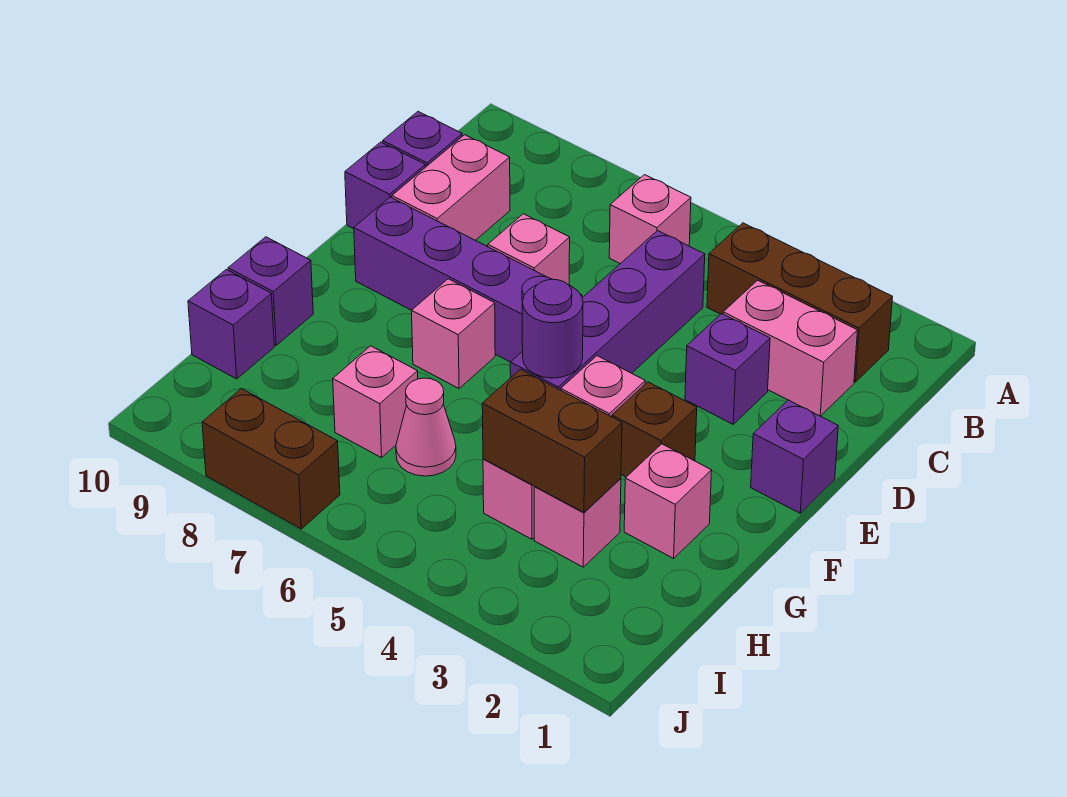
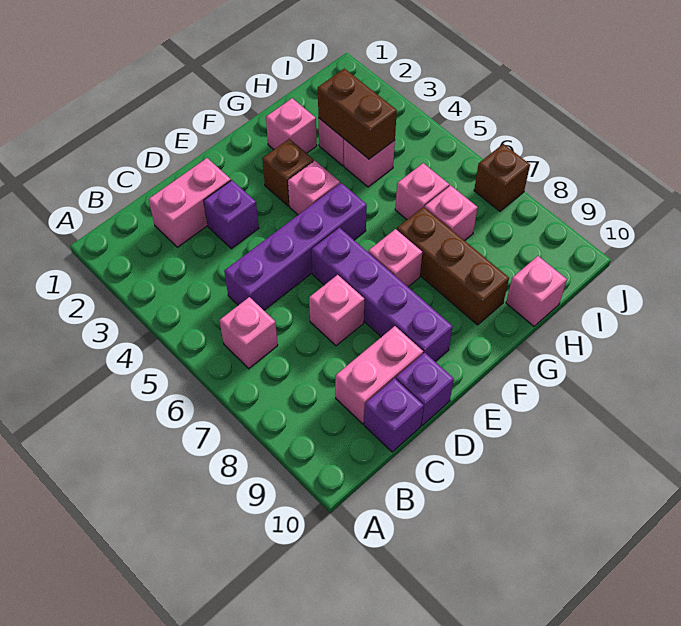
brown brick B2:B4 level 1 -> brown brick G7:G9 level 1
pink brick C2:C3 level 1 -> pink brick C2:D2 level 1
purple brick E1 level 1 -> none
purple round brick F5 level 2 -> none
purple brick G10 level 1 -> none
pink cone H6 level 1 -> pink brick H6 level 1
purple brick H10 level 1 -> pink brick H10 level 1
brown brick J7:J8 level 1 -> brown brick J7 level 1

